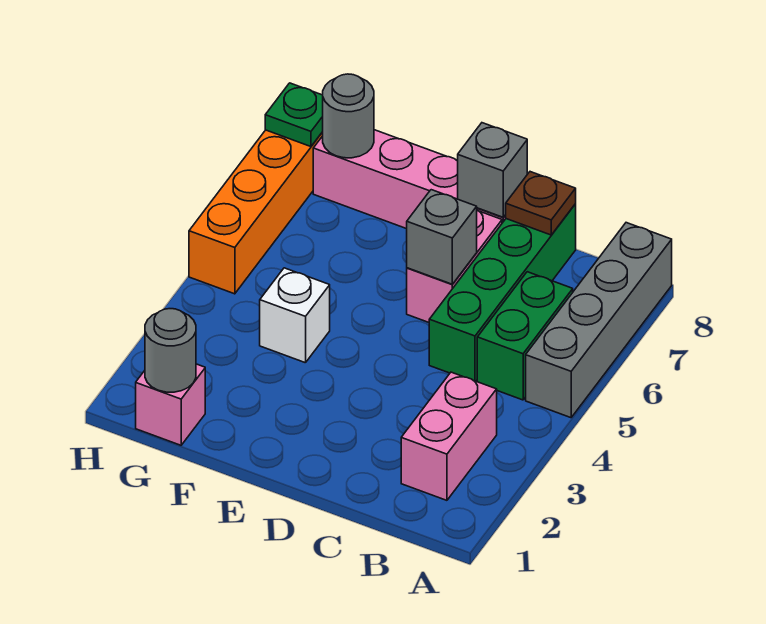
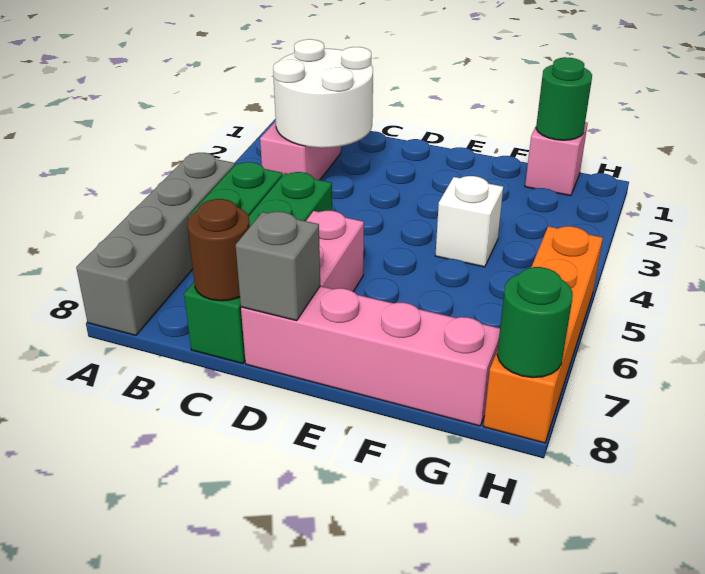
none -> white round brick B2:C3 level 2
brown plate C8 level 2 -> brown round brick C8 level 2
grey brick D6 level 2 -> none
grey round brick G1 level 2 -> green round brick G1 level 2
grey round brick G8 level 2 -> none
green plate H8 level 2 -> green round brick H8 level 2

